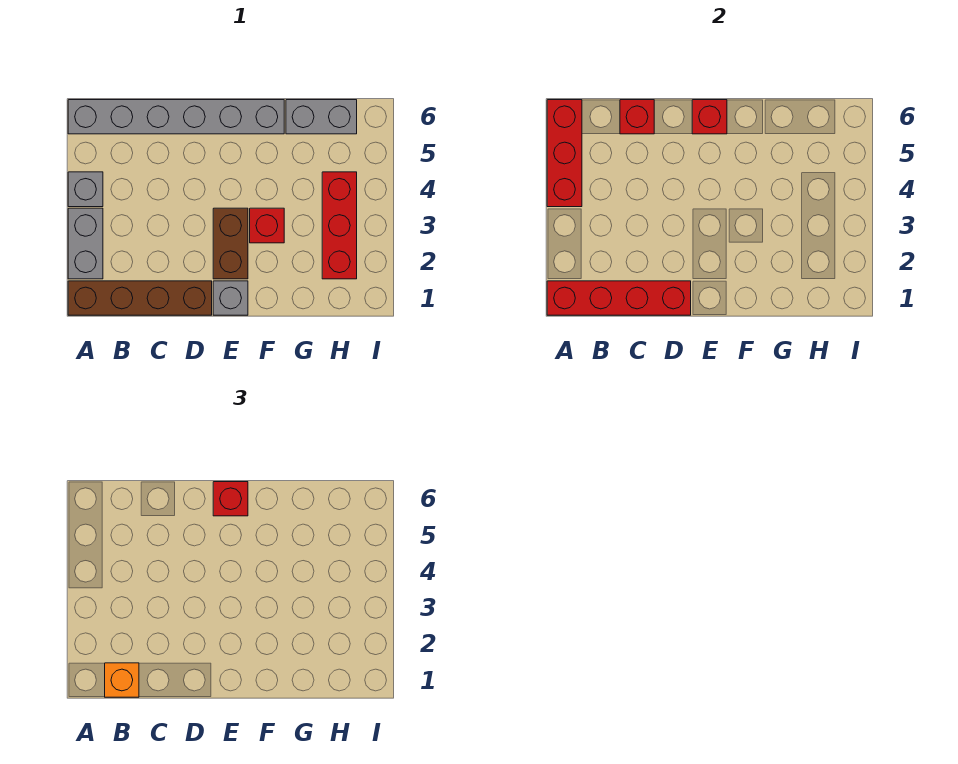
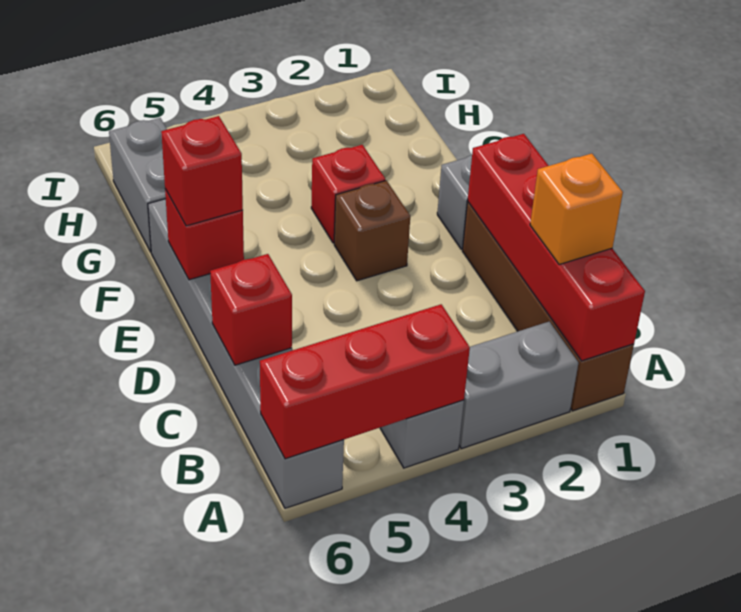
brown brick E2:E3 level 1 -> brown brick E3 level 1
red brick H2:H4 level 1 -> none

